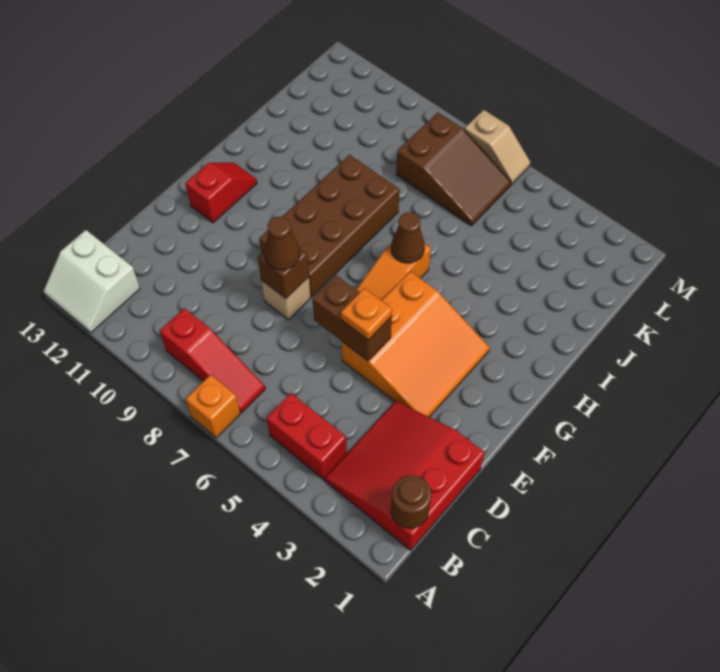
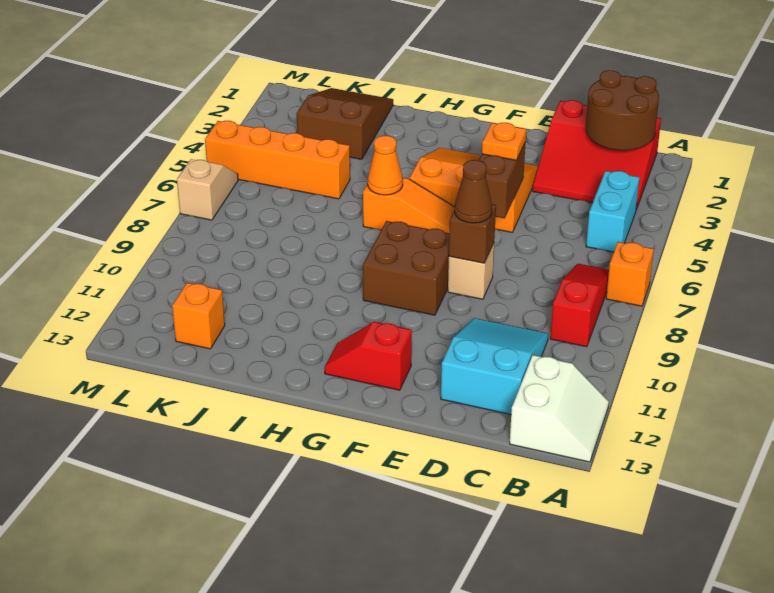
brown round brick B1 level 2 -> brown round brick B1:C2 level 2
red brick B4:B5 level 1 -> cyan brick B4:B5 level 1
none -> cyan slope C10:D12 level 1 top 12
brown brick F8:I9 level 1 -> brown brick F8:G9 level 1
brown cone H6 level 2 -> orange cone H6 level 2
none -> orange brick J5:M5 level 1
brown slope K6:L8 level 1 top 8 -> brown slope J1:K3 level 1 top 3
none -> orange brick K12 level 1

